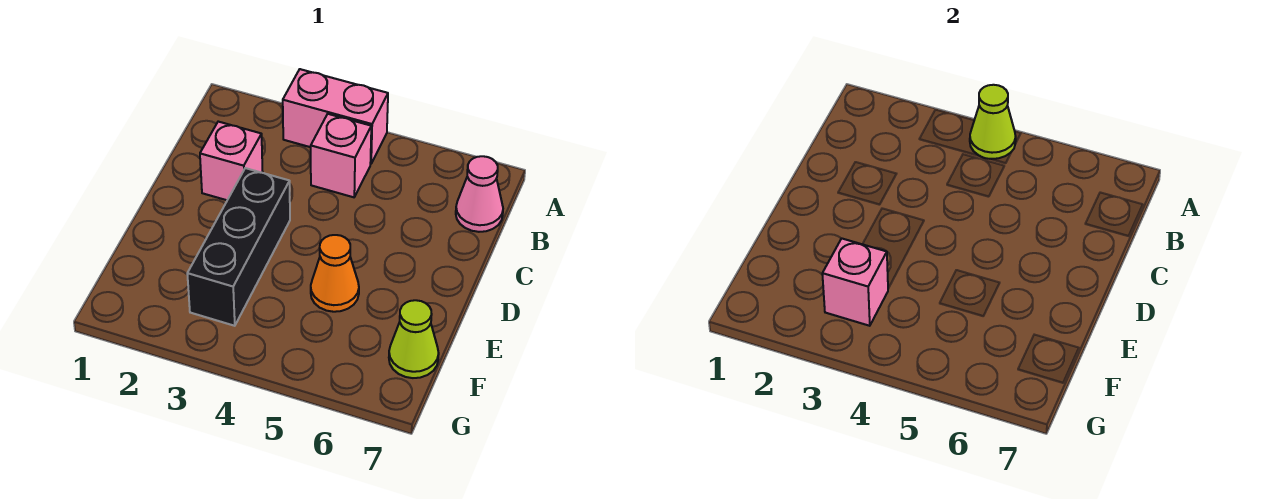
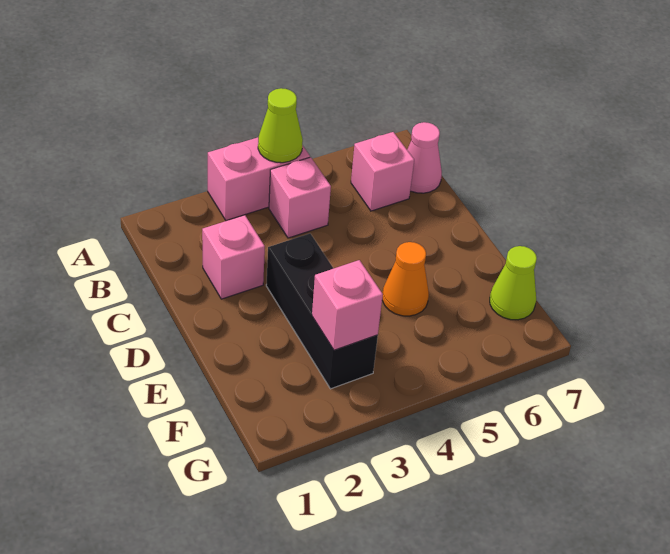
none -> pink brick B6 level 1

